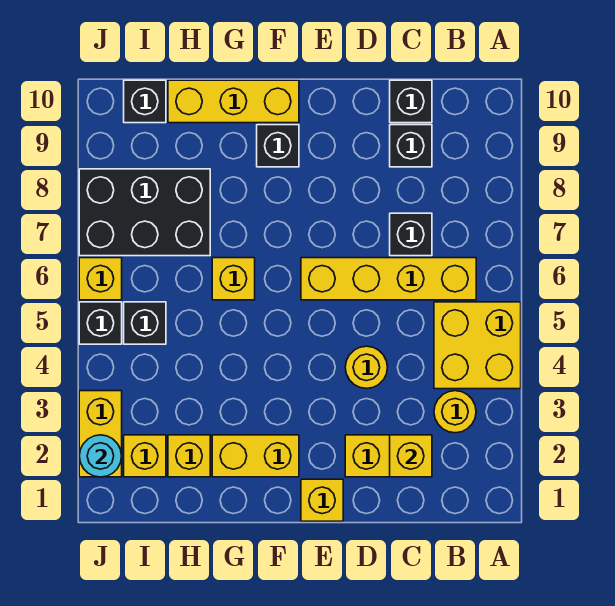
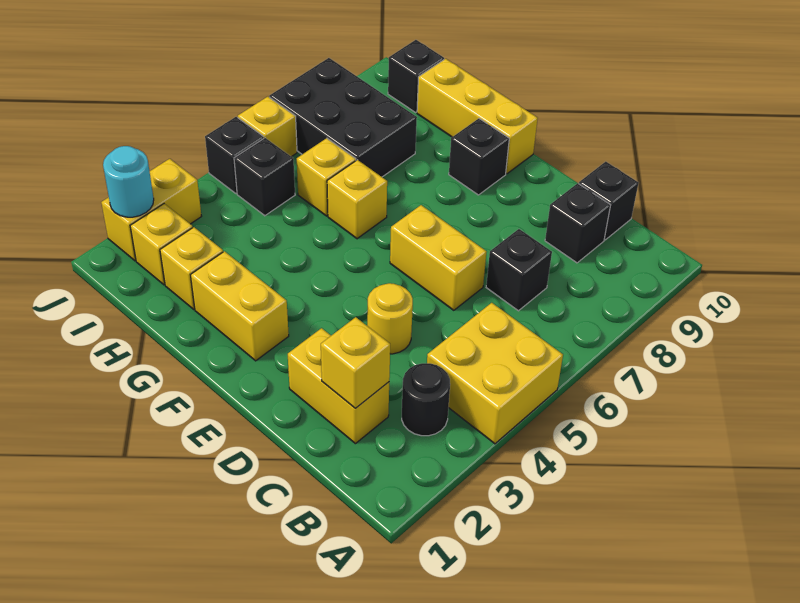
yellow round brick B3 level 1 -> black round brick B3 level 1
yellow brick B6:E6 level 1 -> yellow brick D6:E6 level 1
yellow brick E1 level 1 -> yellow brick H6 level 1

